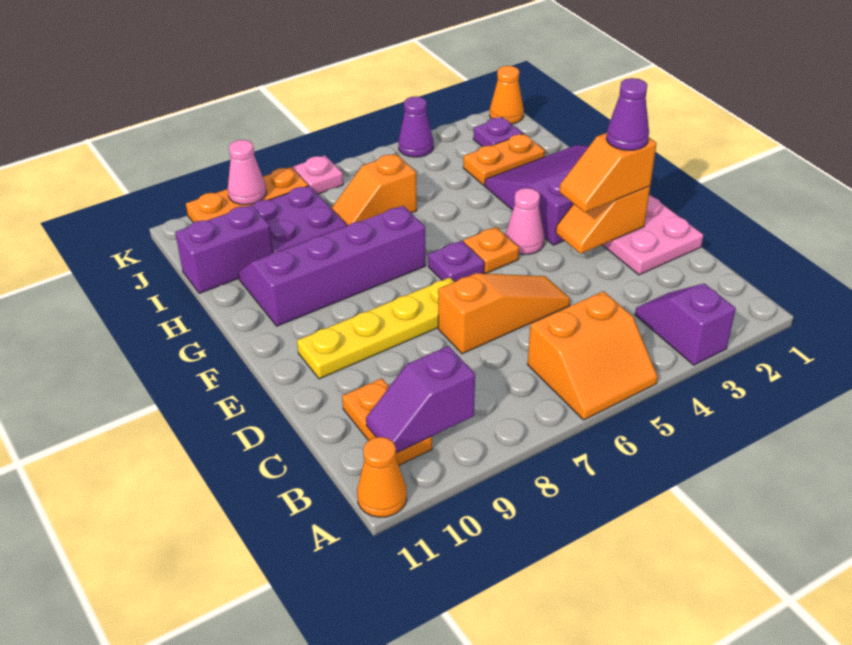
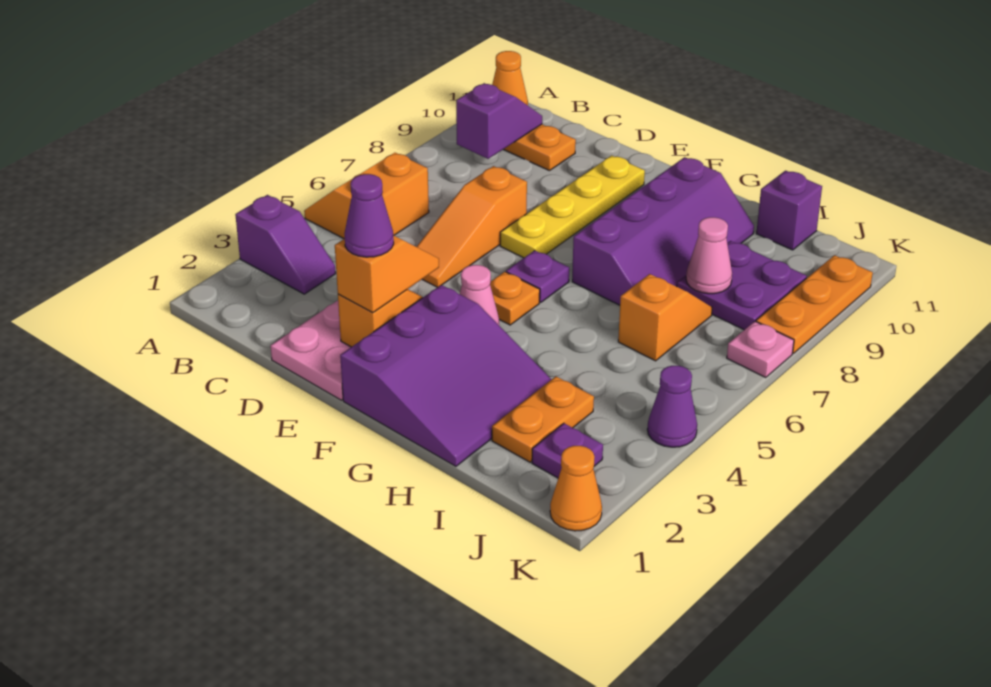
purple brick I10:I11 level 1 -> purple brick I11 level 1
pink cone K9 level 2 -> pink cone I8 level 2

